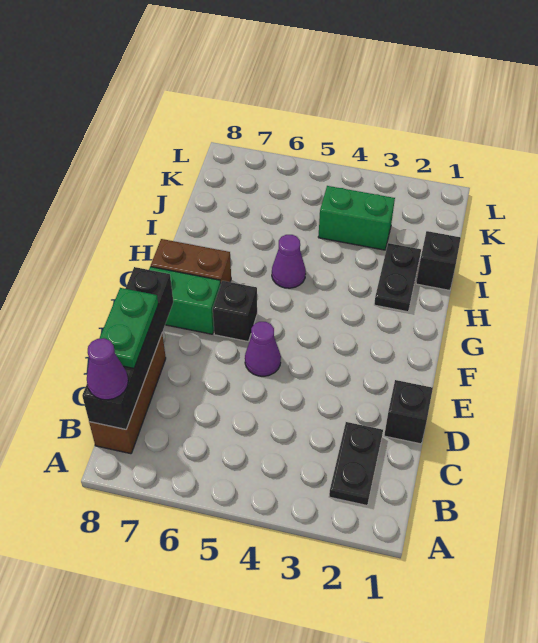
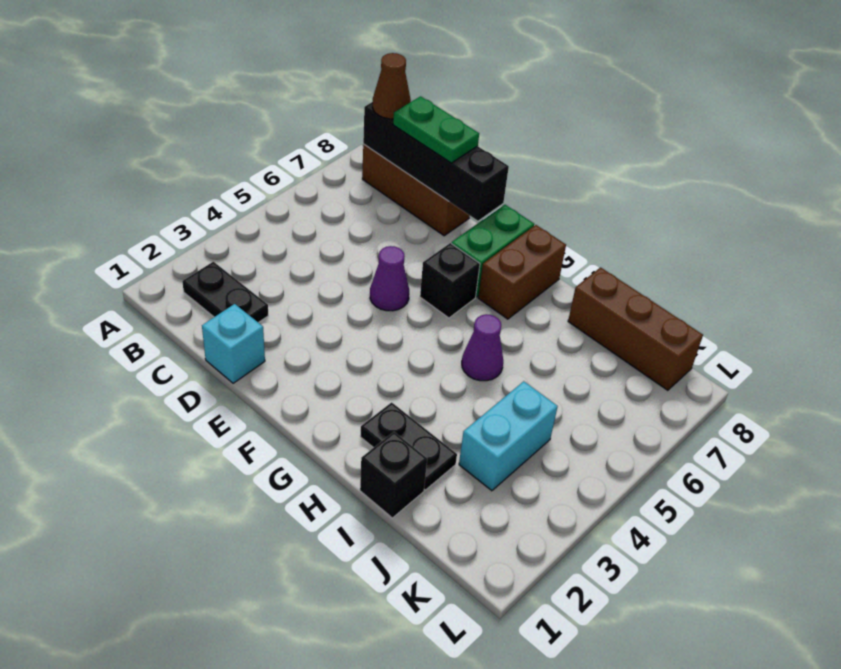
purple cone B8 level 3 -> brown cone B8 level 3
black brick D1 level 1 -> cyan brick D1 level 1
none -> brown brick I8:K8 level 1
green brick J3:J4 level 1 -> cyan brick J3:J4 level 1

